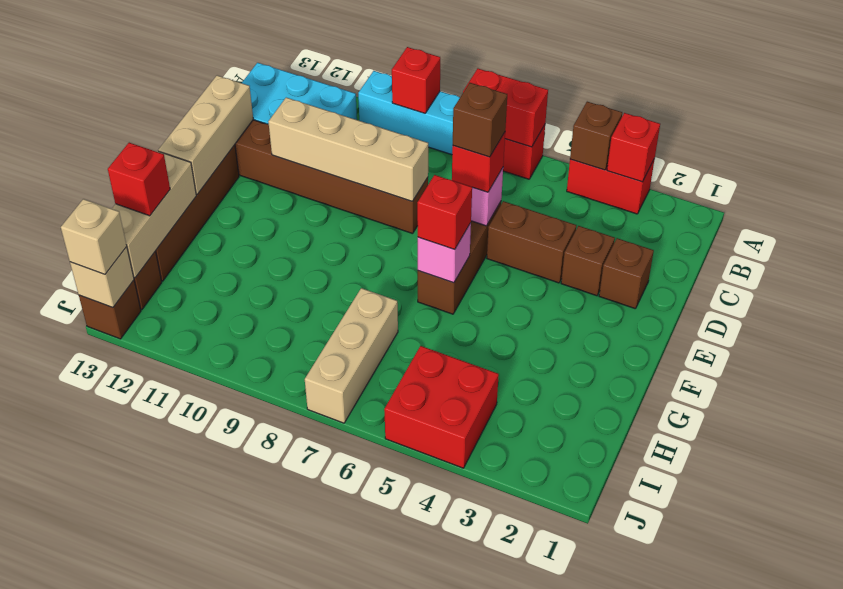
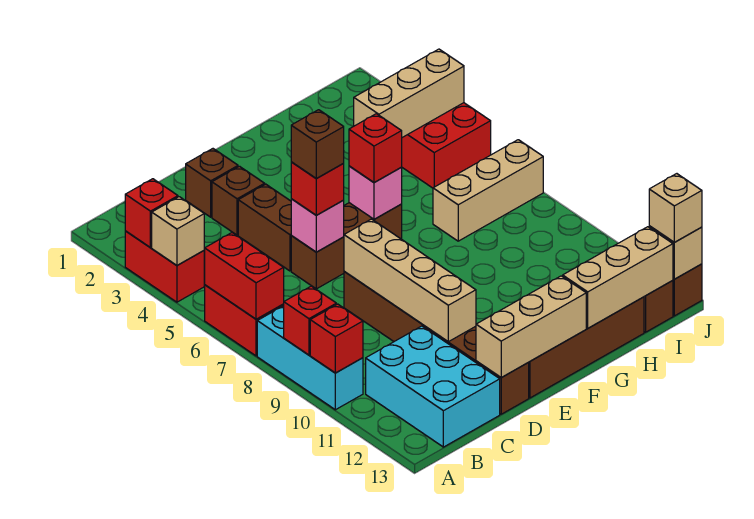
brown brick A4 level 2 -> tan brick A4 level 2
none -> tan brick H4:J4 level 2
red brick H13 level 3 -> red brick A10 level 2

